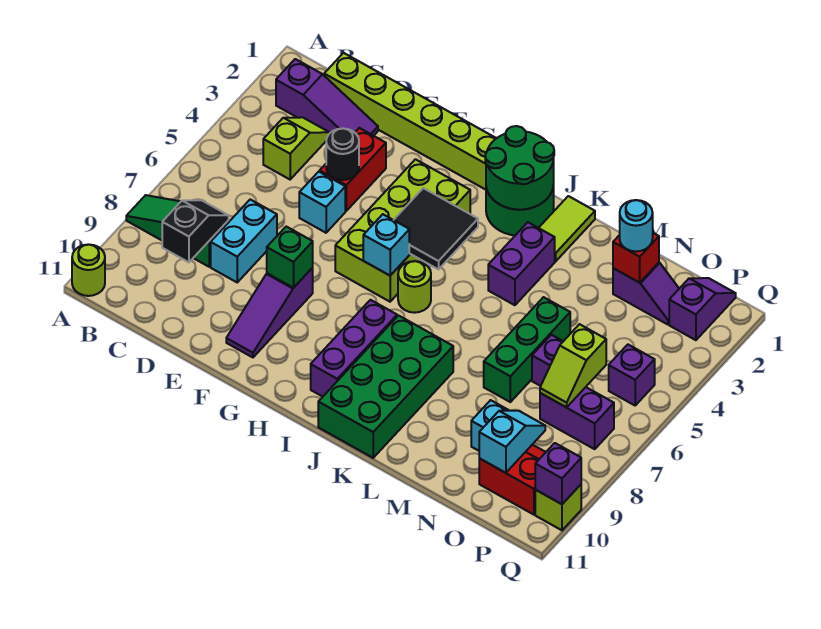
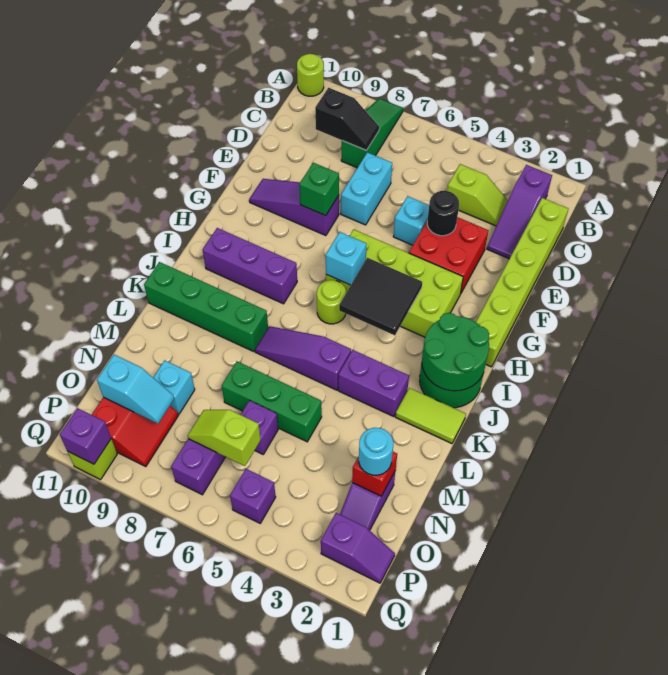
cyan brick D7:D8 level 1 -> cyan brick D7:E7 level 1
red brick E3:E4 level 1 -> red brick E3:F4 level 1
green brick J8:K11 level 1 -> green brick K8:K11 level 1
none -> purple slope K5:K7 level 1 top 5

